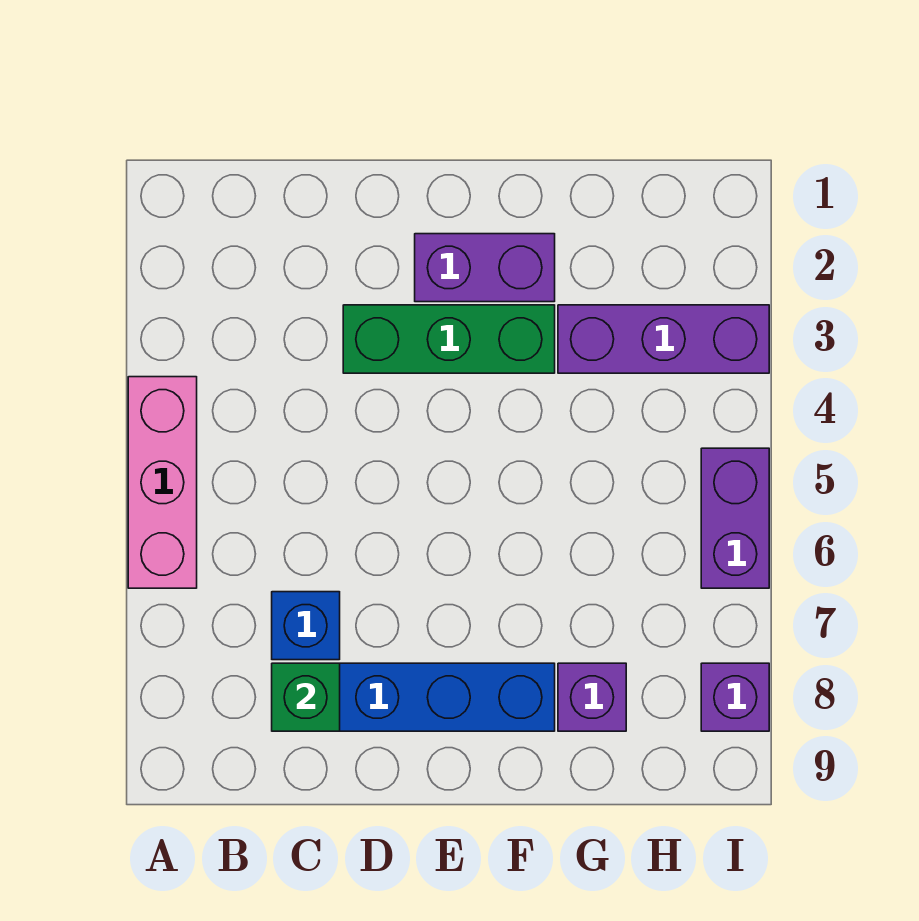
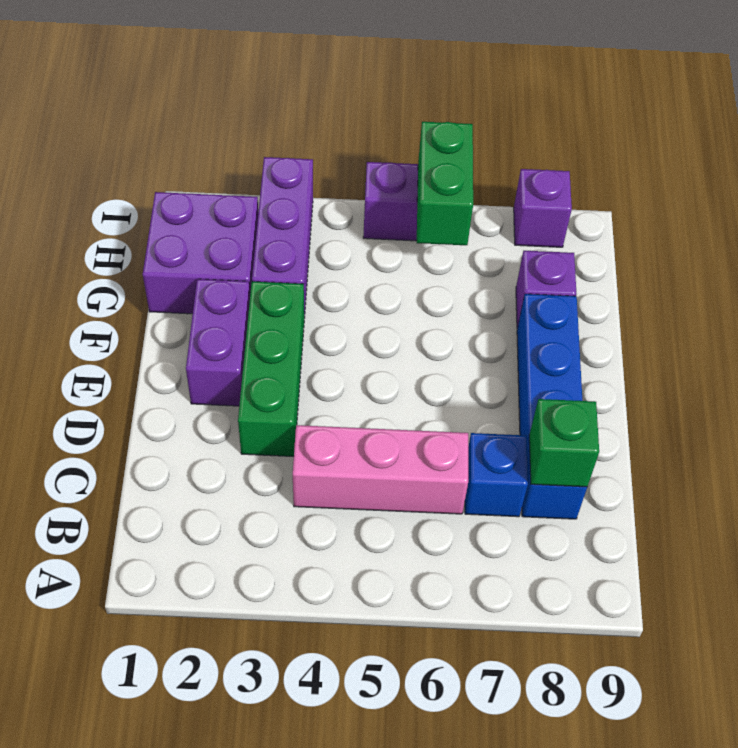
pink brick A4:A6 level 1 -> pink brick C4:C6 level 1
none -> purple brick G1:H2 level 1
none -> green brick H6:I6 level 2

